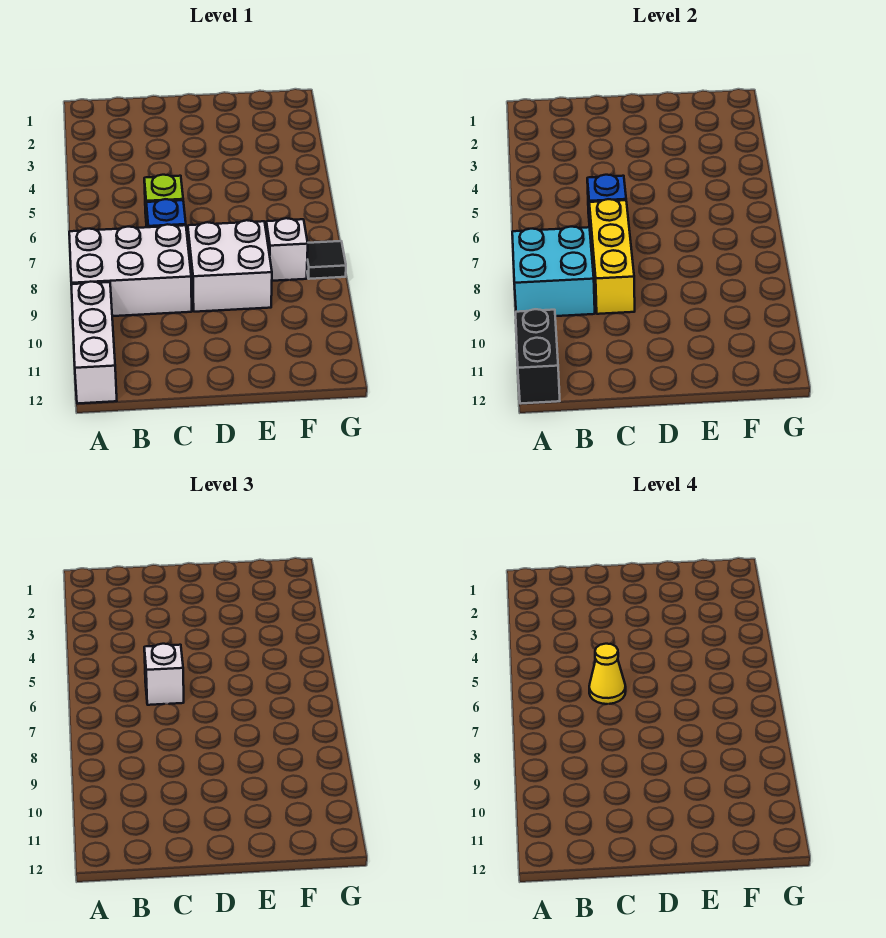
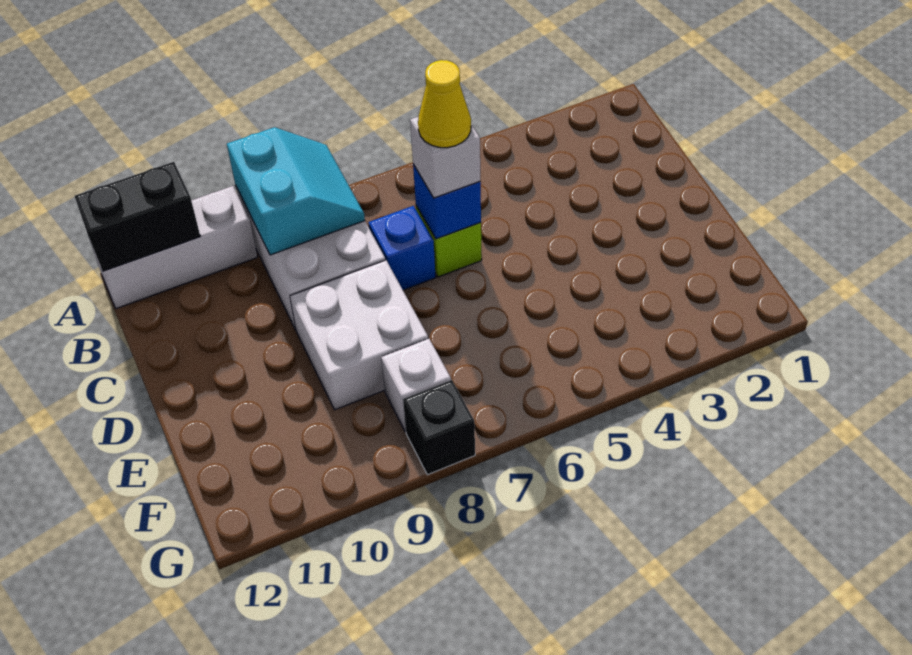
cyan brick A8:B9 level 2 -> cyan slope A8:B9 level 2 top 9
yellow brick C7:C9 level 2 -> none
black tile G8 level 1 -> black brick G8 level 1

